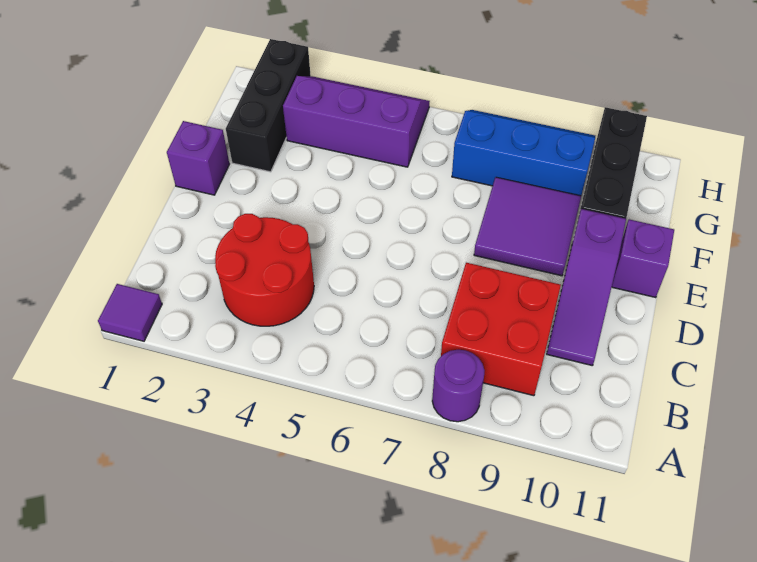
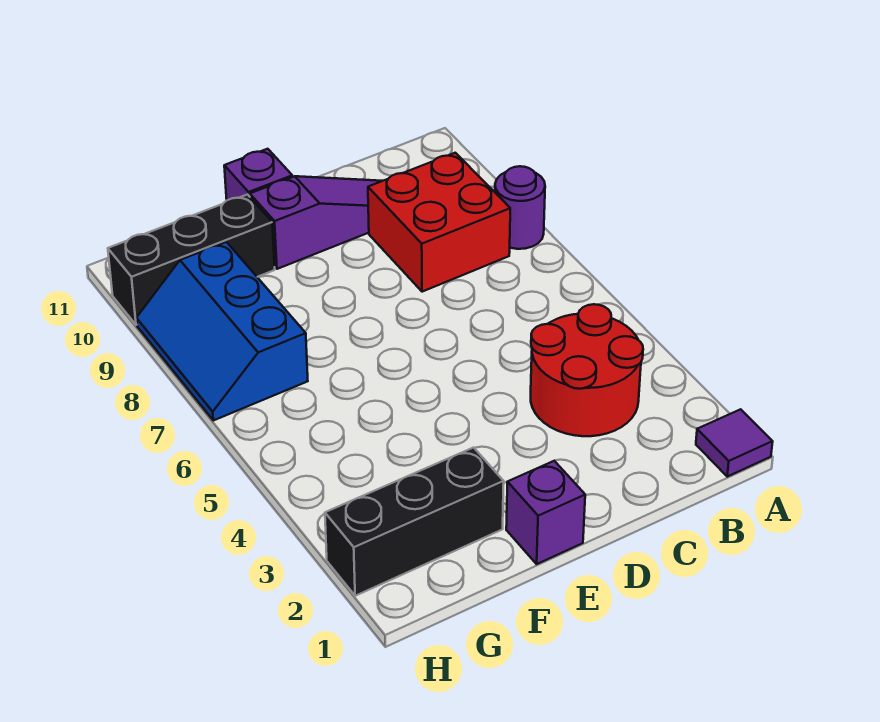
purple tile E8:F9 level 1 -> none
purple slope G3:H5 level 1 top G -> none

